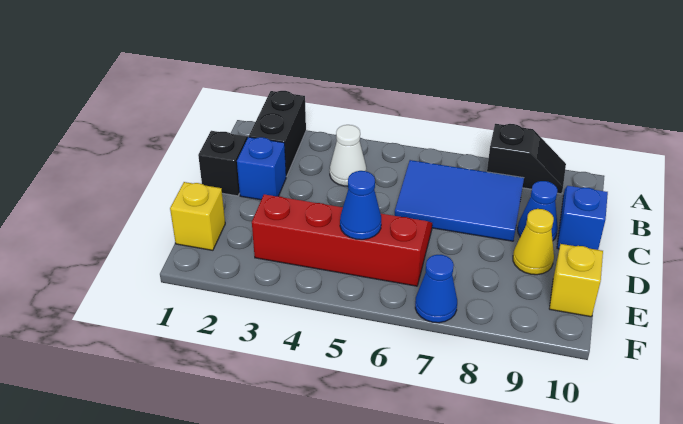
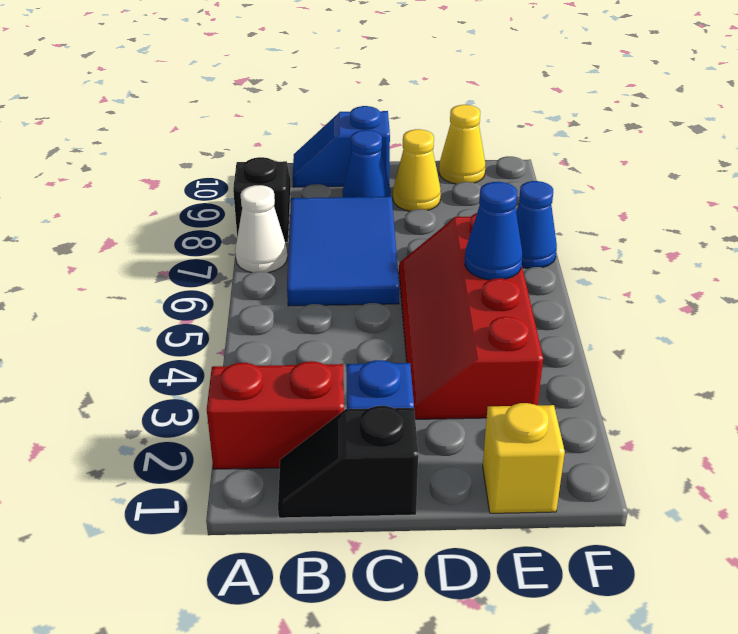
black brick A2:B2 level 1 -> red brick A2:B2 level 1
white cone B4 level 1 -> white cone A7 level 1
yellow brick E10 level 1 -> yellow cone E10 level 1

